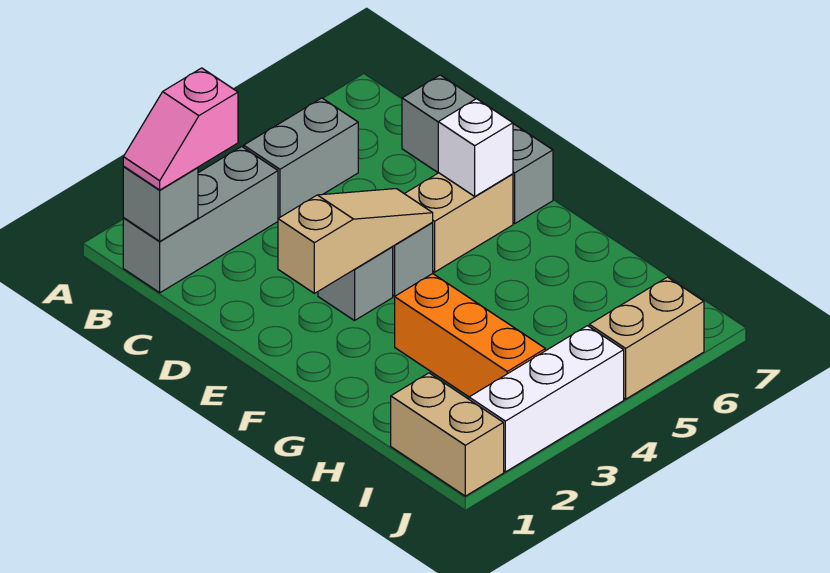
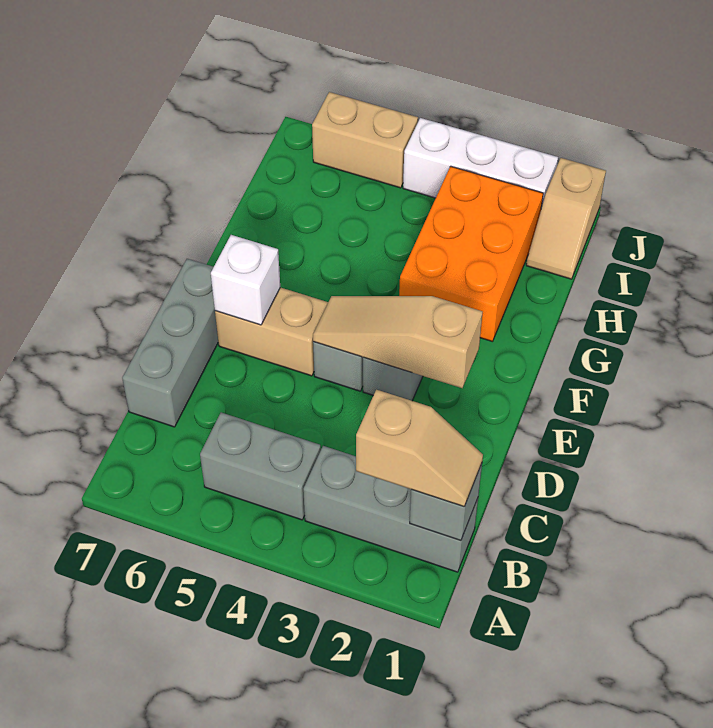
pink slope B1:B2 level 3 top 2 -> tan slope B1:B2 level 3 top 2
orange brick G3:I3 level 1 -> orange brick G2:I3 level 1
tan brick I1:J1 level 1 -> tan slope I1:J1 level 1 top J

